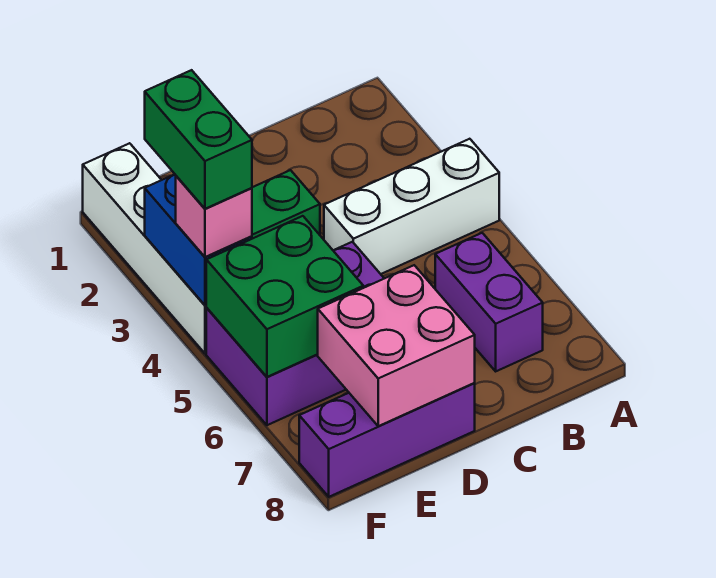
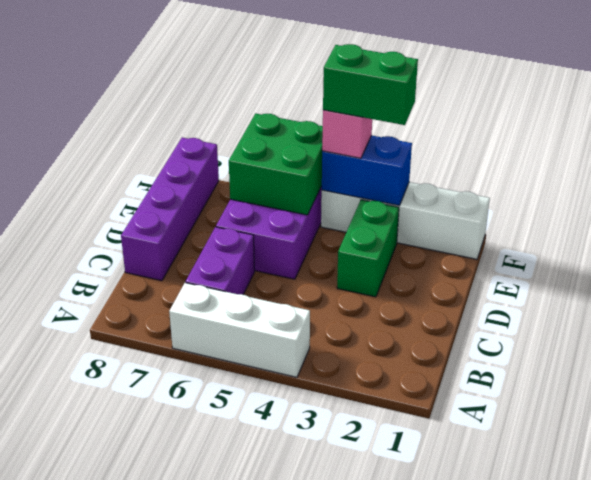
white brick A4:C4 level 1 -> white brick A4:A6 level 1
purple brick B6:B7 level 1 -> purple brick B6:C6 level 1
pink brick D7:E8 level 2 -> none
purple brick D8:F8 level 1 -> purple brick C8:F8 level 1

